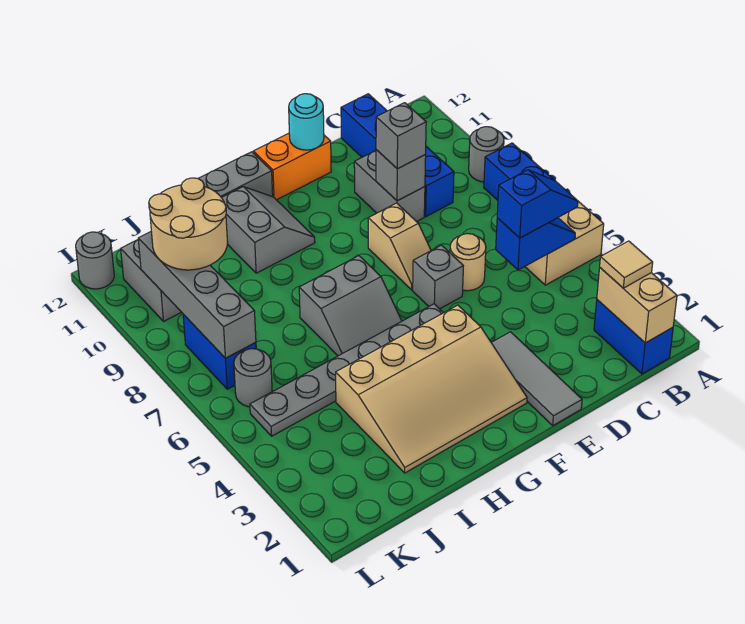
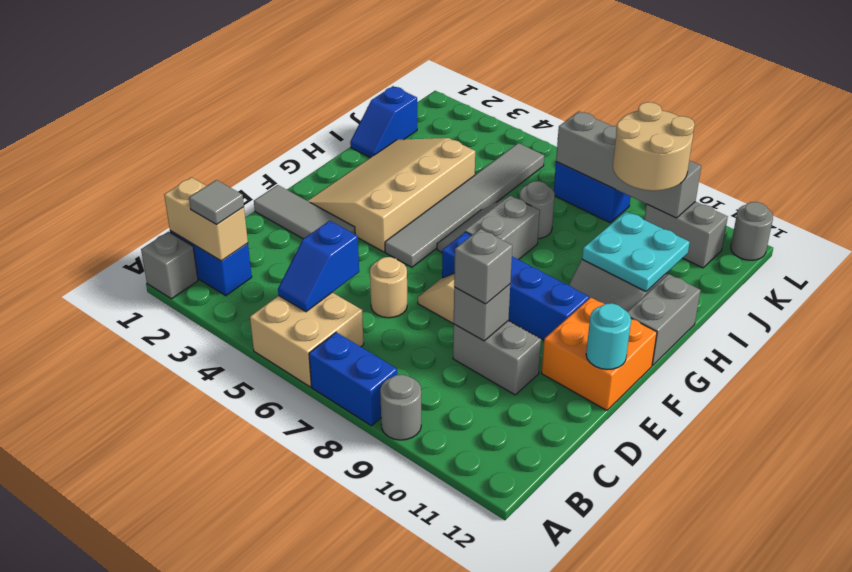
tan tile B2 level 3 -> grey tile B2 level 3
blue slope B5:C5 level 3 top C -> blue slope I1:J1 level 1 top J
blue brick C9:C12 level 1 -> blue brick F7:F10 level 1
grey brick E6 level 1 -> grey brick A1 level 1
orange brick E12:F12 level 1 -> orange brick E11:F12 level 1
grey plate F5:K5 level 1 -> grey tile F5:K5 level 1
none -> cyan plate H10:I11 level 2
grey round brick K6 level 1 -> grey round brick I7 level 1

